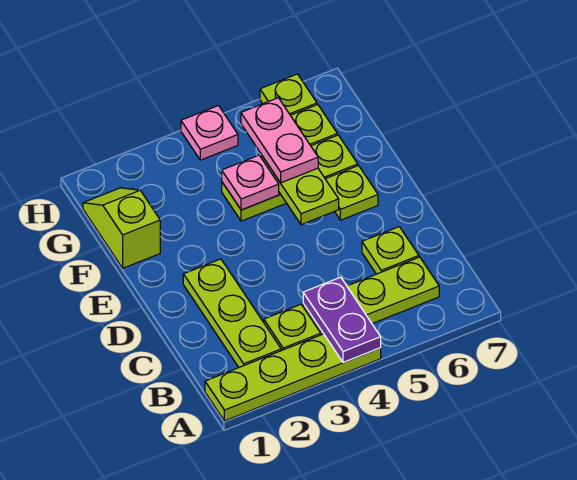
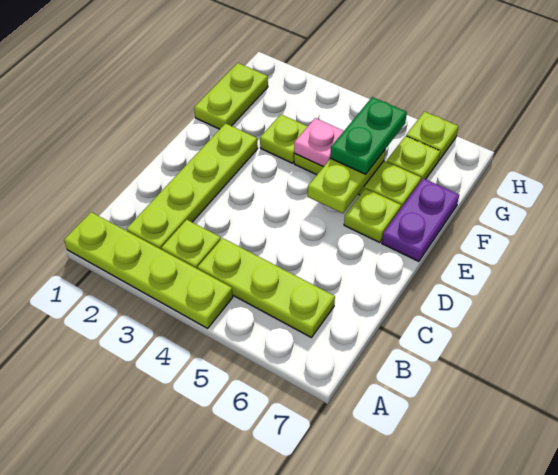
purple plate A4:B4 level 2 -> purple plate E7:F7 level 1
lime plate B2:D2 level 1 -> lime plate B2:E2 level 1
lime plate C6 level 1 -> lime plate F3 level 1
lime slope F1:G1 level 1 top F -> lime plate F1:G1 level 1
pink plate F5:G5 level 3 -> green plate F5:G5 level 3
pink plate H4 level 1 -> none

